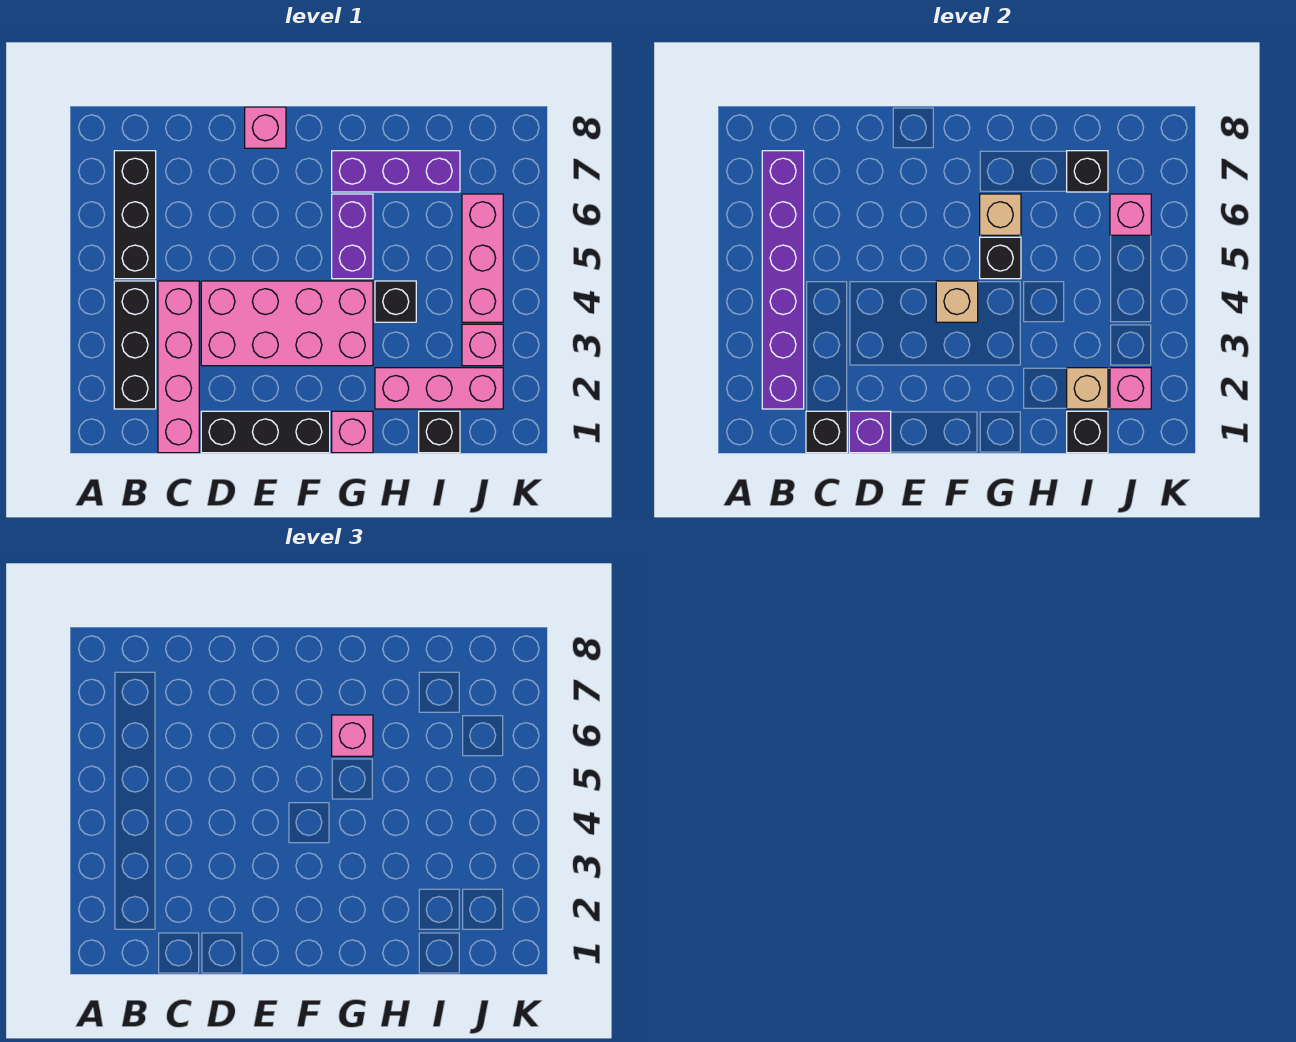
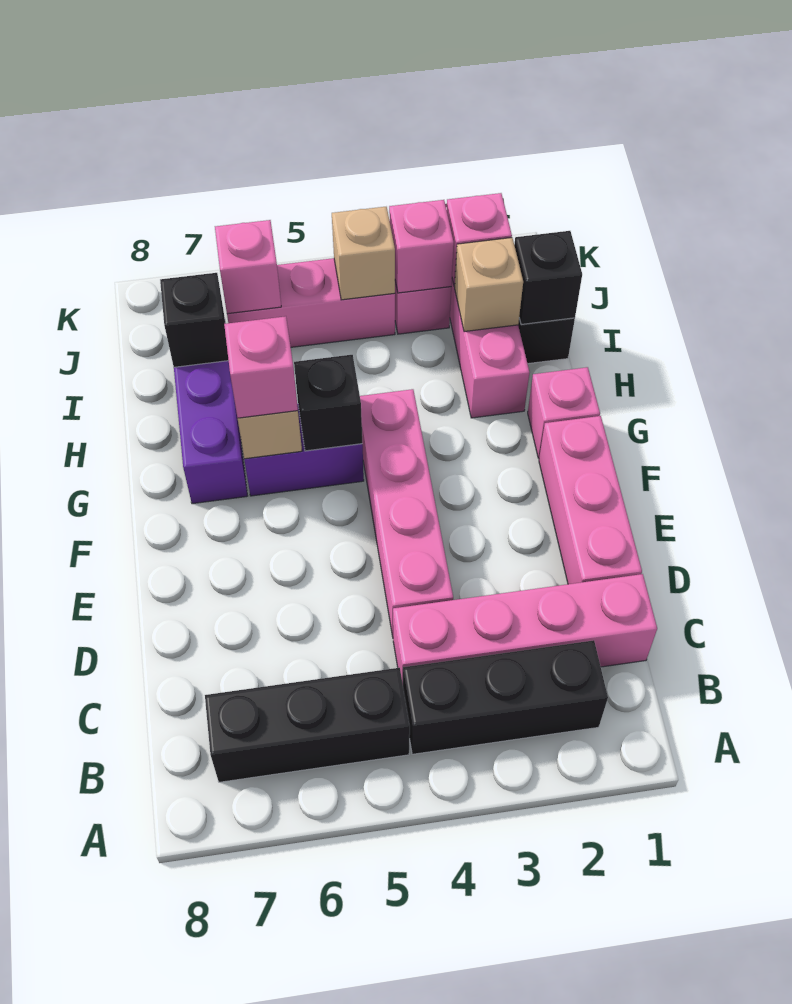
purple brick B2:B7 level 2 -> none
black brick C1 level 2 -> none
black brick D1:F1 level 1 -> pink brick D1:F1 level 1
purple brick D1 level 2 -> none
pink brick D3:G4 level 1 -> pink brick D4:G4 level 1
pink brick E8 level 1 -> pink brick J3 level 2
tan brick F4 level 2 -> tan brick J4 level 2
black brick H4 level 1 -> none

